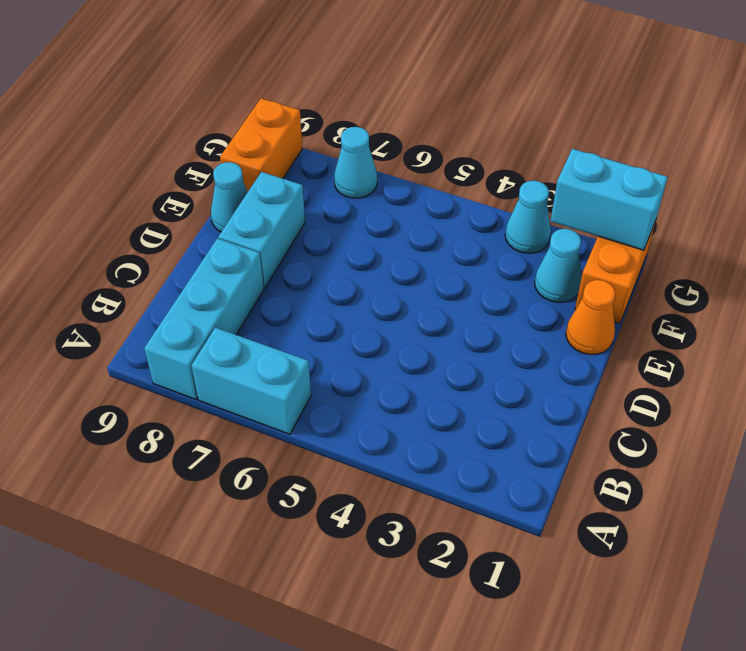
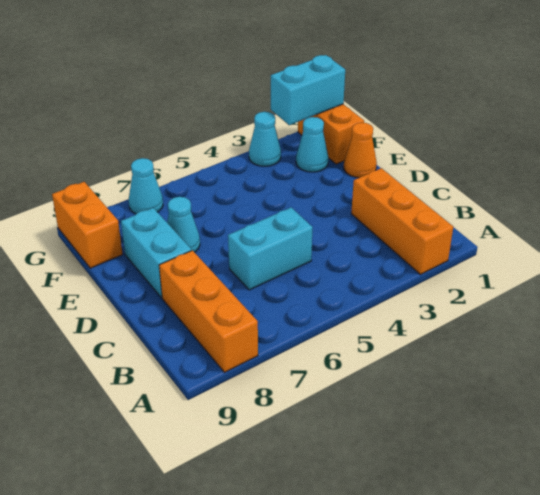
none -> orange brick A2:C2 level 1
cyan brick A6:A7 level 1 -> cyan brick C5:C6 level 1
cyan brick A8:C8 level 1 -> orange brick A8:C8 level 1
cyan cone E9 level 1 -> cyan cone E7 level 1

